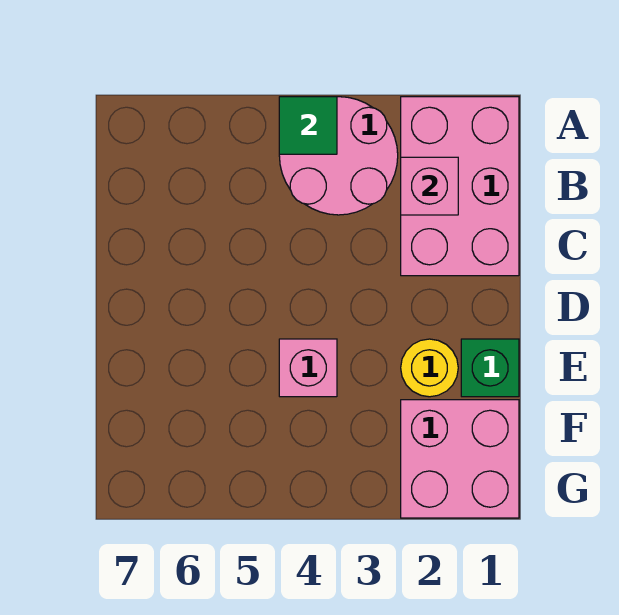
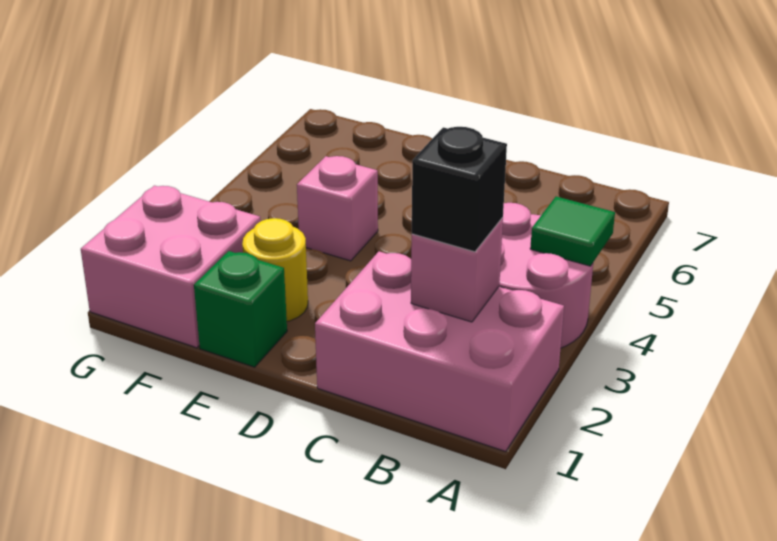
none -> black brick B2 level 3

